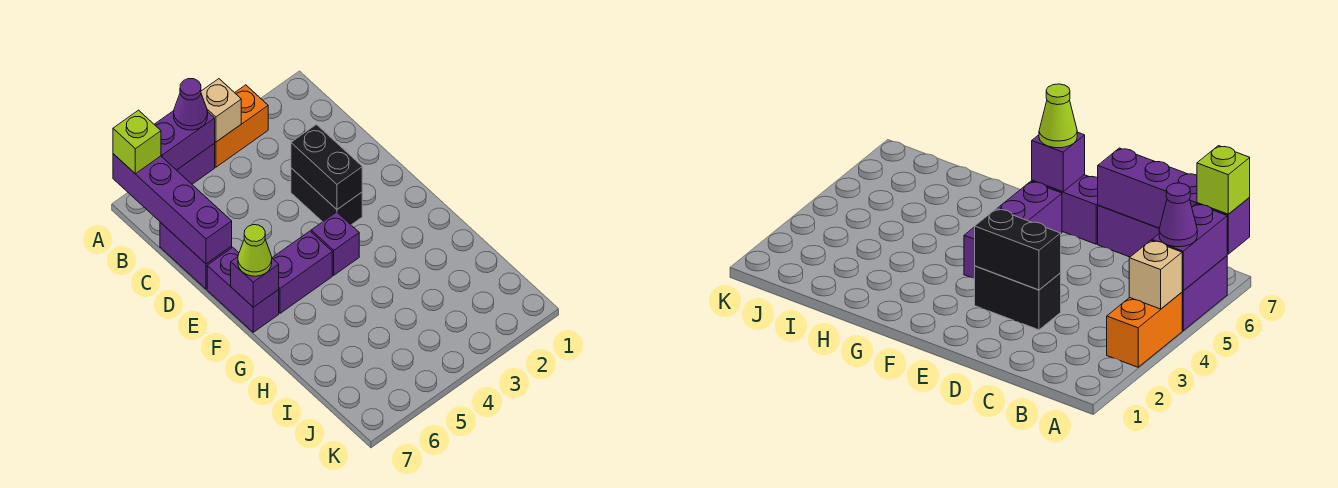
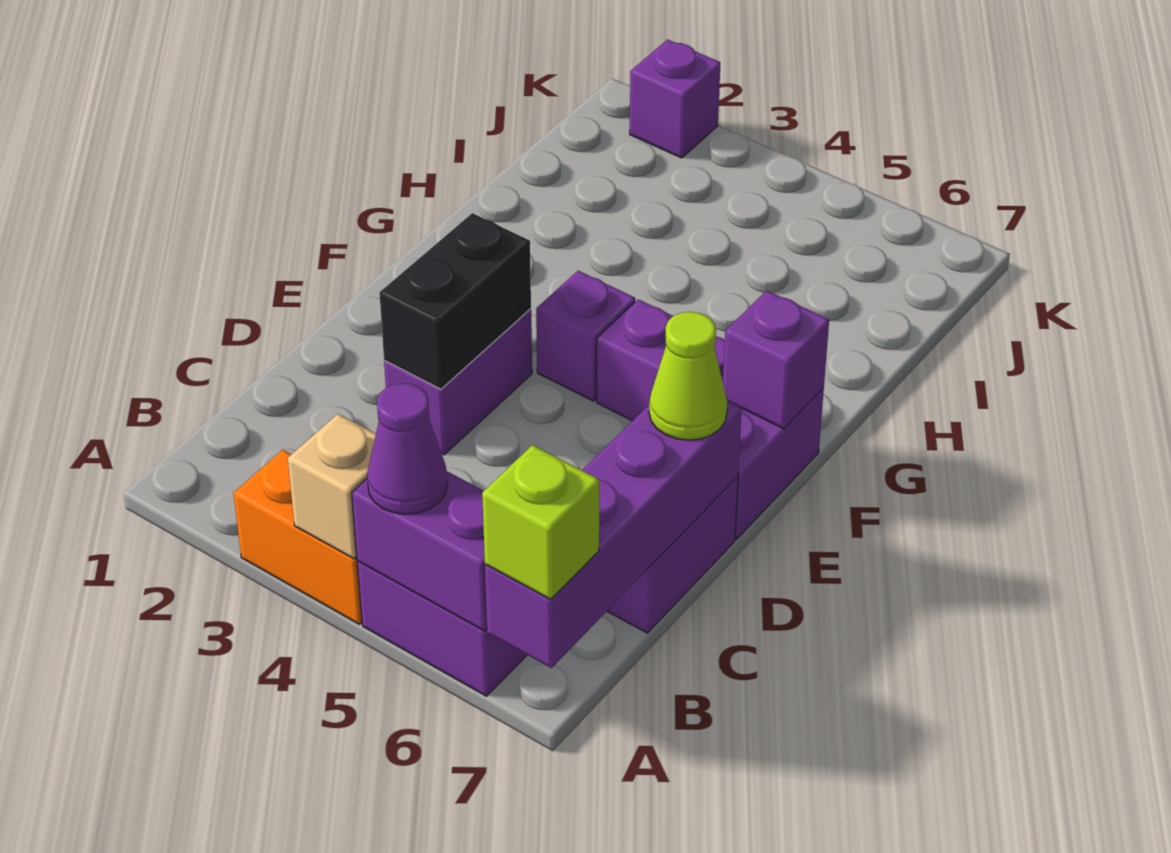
black brick D3:E3 level 1 -> purple brick D3:E3 level 1
lime cone F7 level 3 -> lime cone D7 level 3
none -> purple brick K2 level 1

